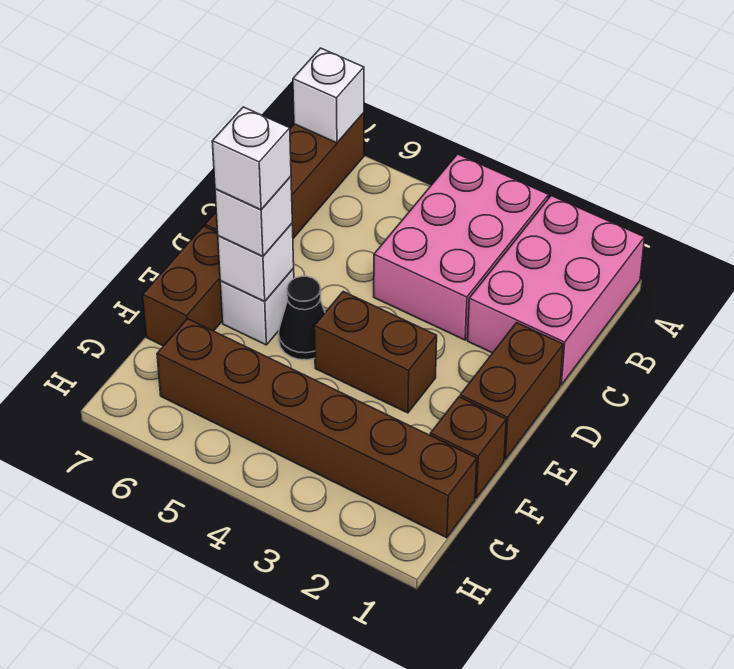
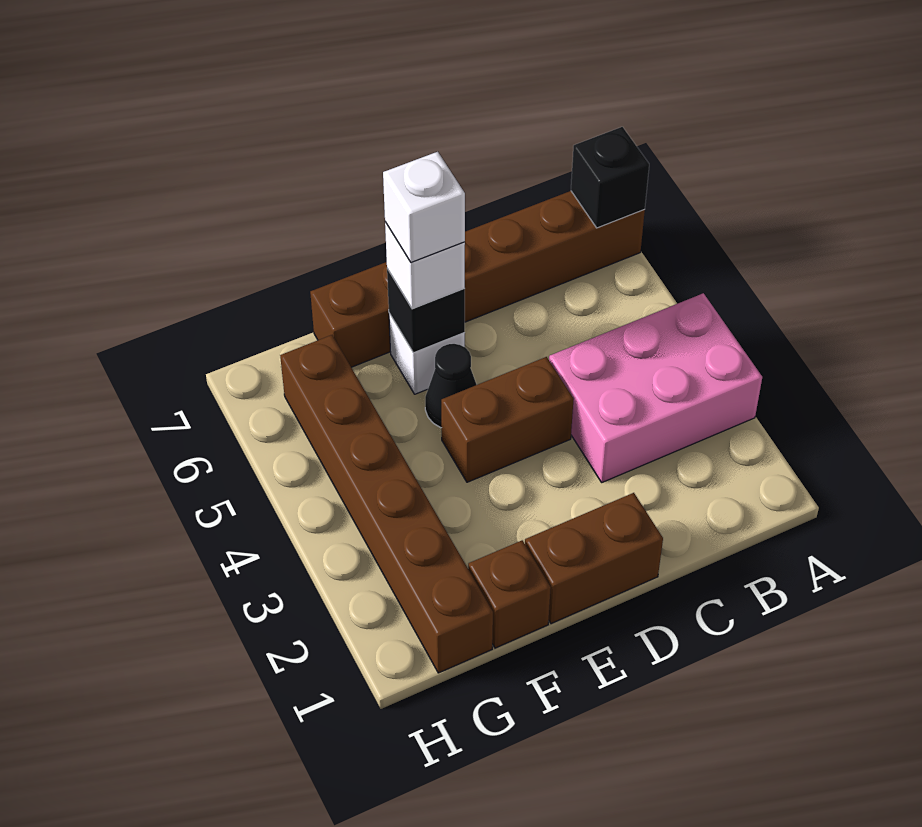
pink brick A1:C2 level 1 -> none
white brick A7 level 2 -> black brick A7 level 2
brown brick E3:E4 level 1 -> brown brick D4:E4 level 1
white brick E6 level 2 -> black brick E6 level 2

